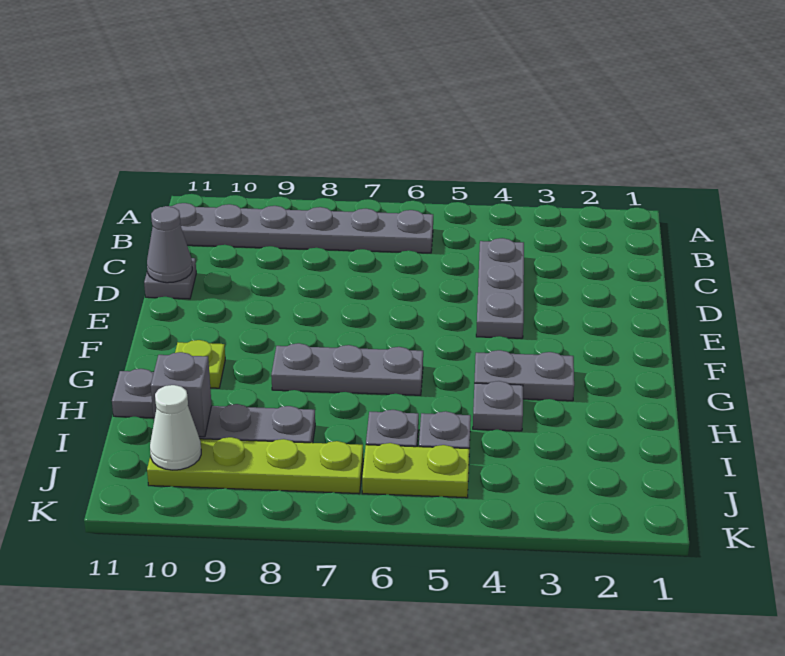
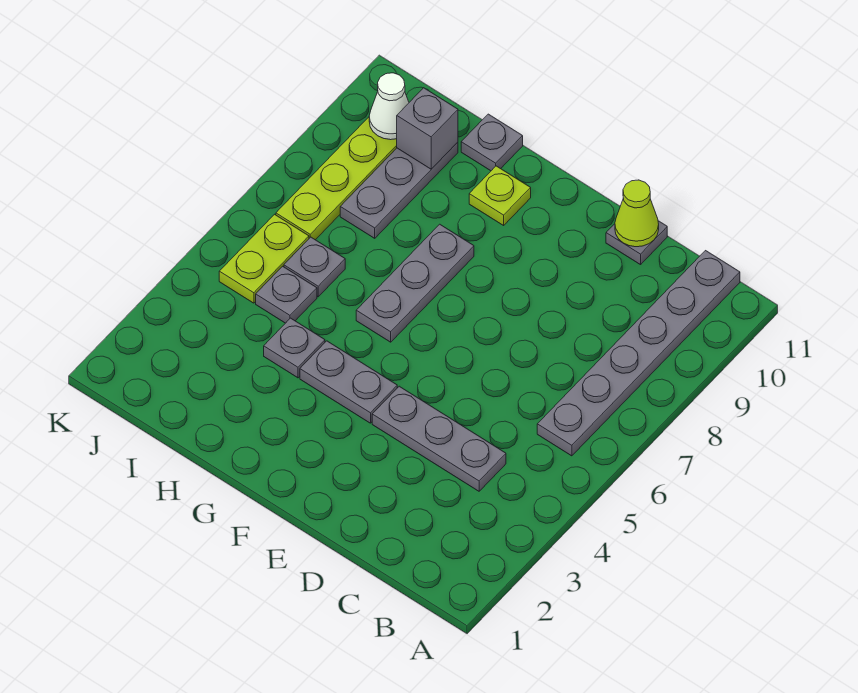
grey cone D11 level 2 -> lime cone D11 level 2
grey plate G3:G4 level 1 -> grey plate F4:G4 level 1

